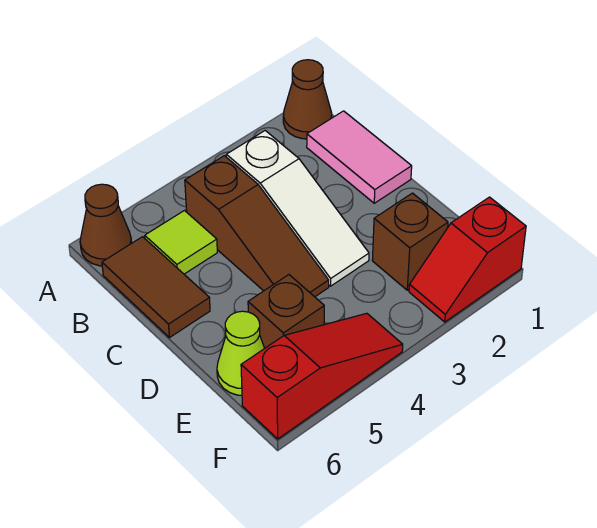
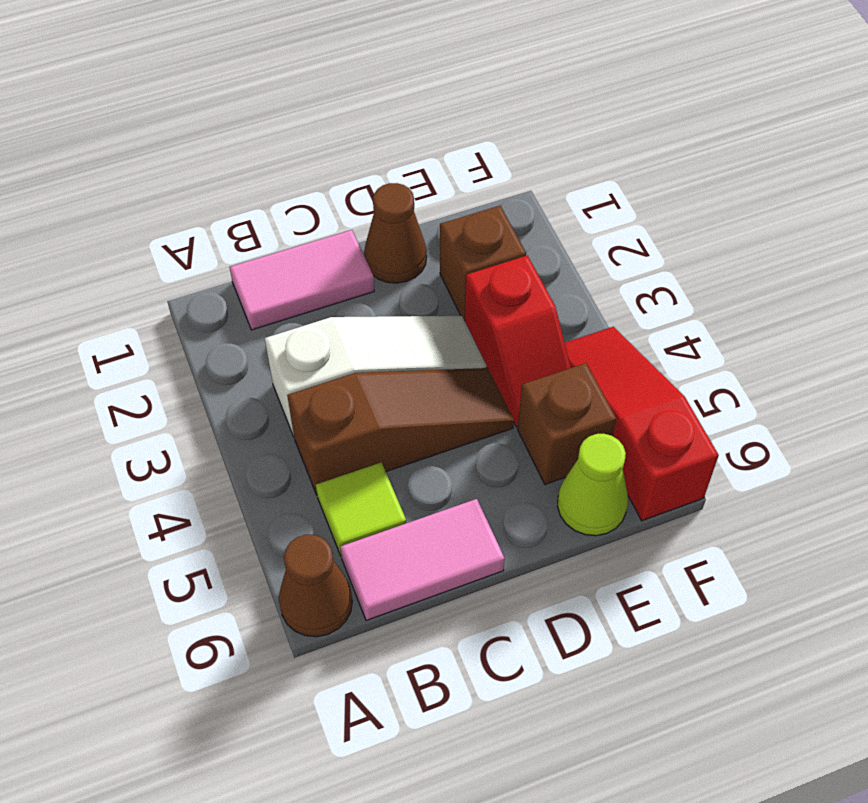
brown cone A1 level 1 -> brown cone D1 level 1
brown tile B6:C6 level 1 -> pink tile B6:C6 level 1
red slope F1:F2 level 1 top 1 -> red slope E3:E4 level 1 top 3

